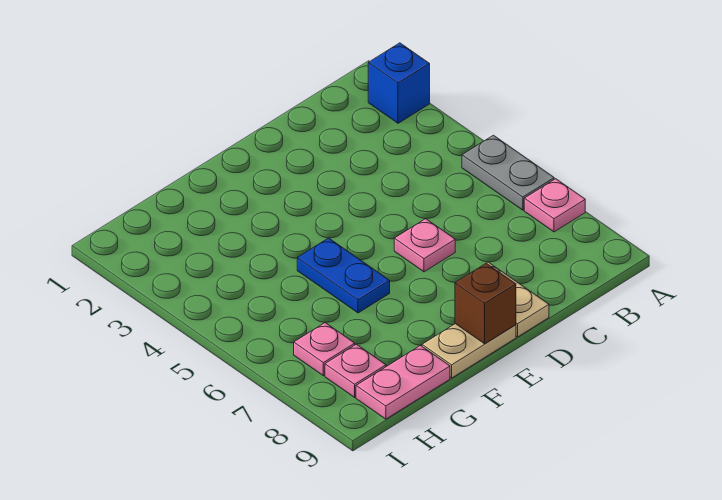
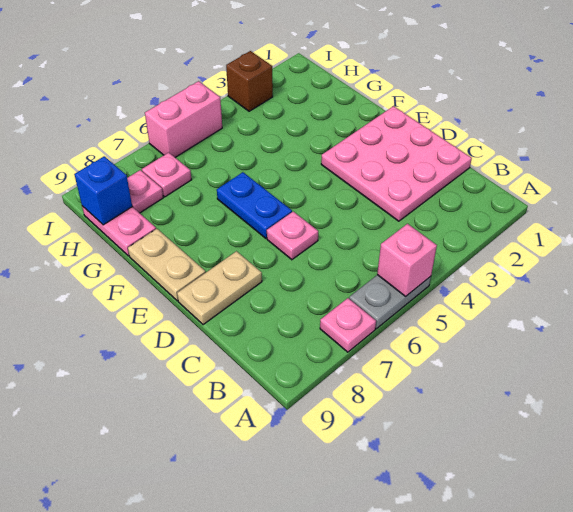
blue brick A2 level 1 -> blue brick H9 level 2
none -> pink brick A5 level 2
none -> pink plate C1:E3 level 1
brown brick E9 level 2 -> brown brick I3 level 1
blue plate F5:F6 level 1 -> blue plate E6:F6 level 1
none -> pink brick I5:I6 level 1

